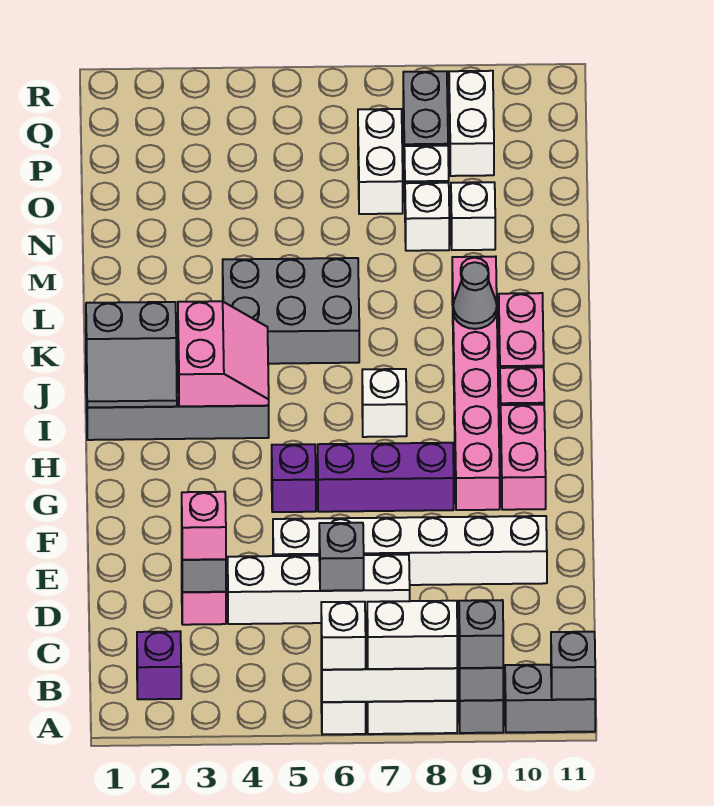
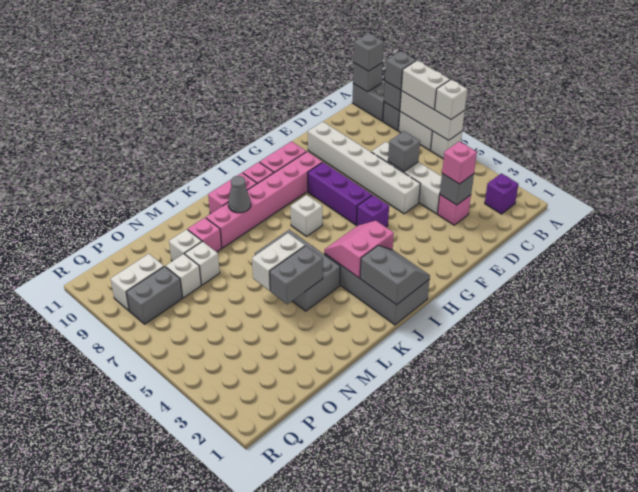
none -> grey brick A11 level 3
none -> grey brick L4:M4 level 2
none -> pink brick M9 level 1
white brick O7:P7 level 1 -> white brick L5:M5 level 2

